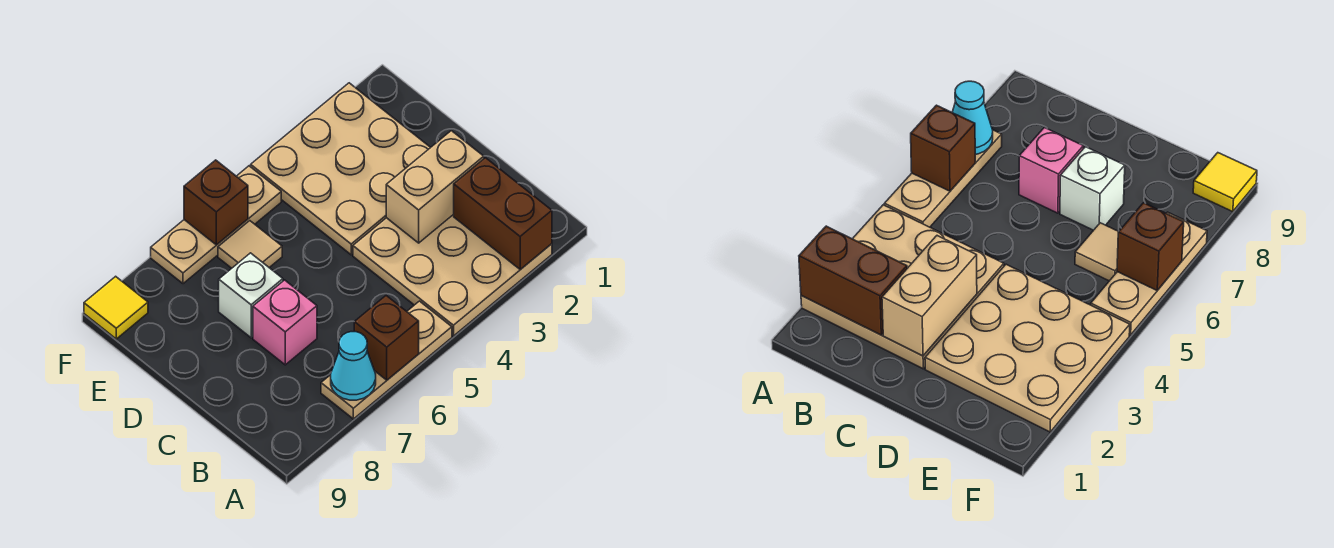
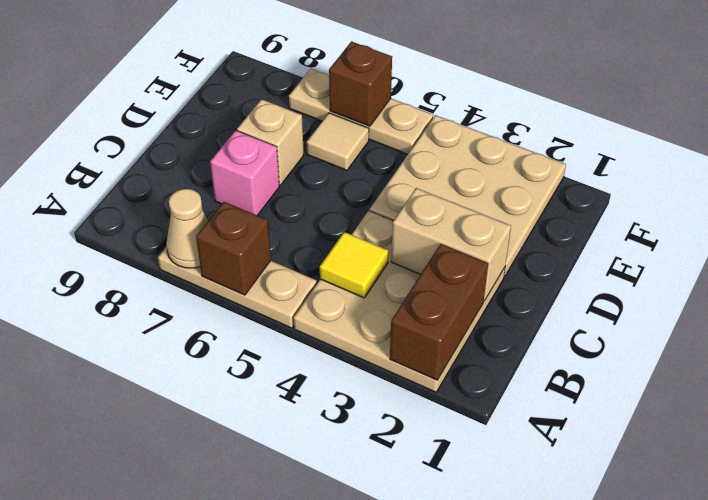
cyan cone A7 level 2 -> tan cone A7 level 2
white brick D7 level 1 -> tan brick D7 level 1
yellow tile F9 level 1 -> yellow tile B4 level 2

